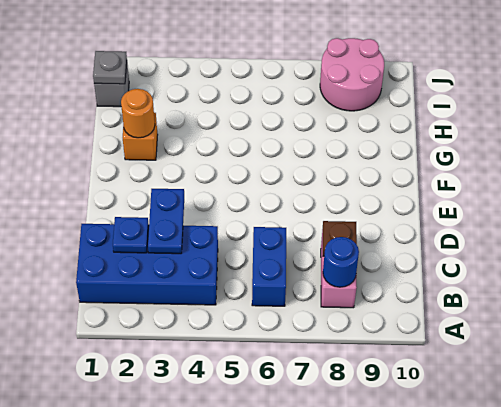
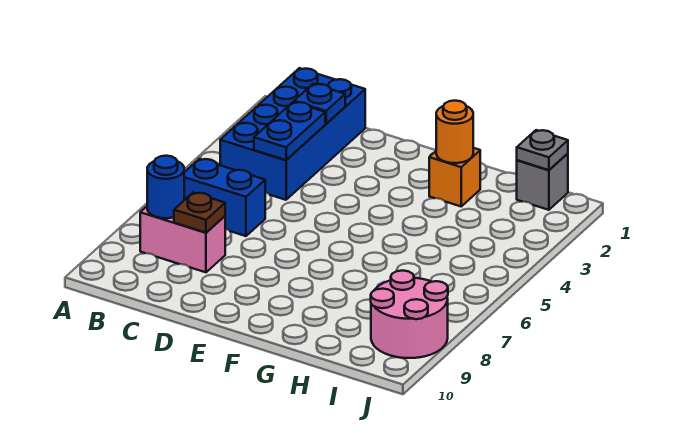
blue plate C3:D3 level 2 -> blue plate C3:C4 level 2

